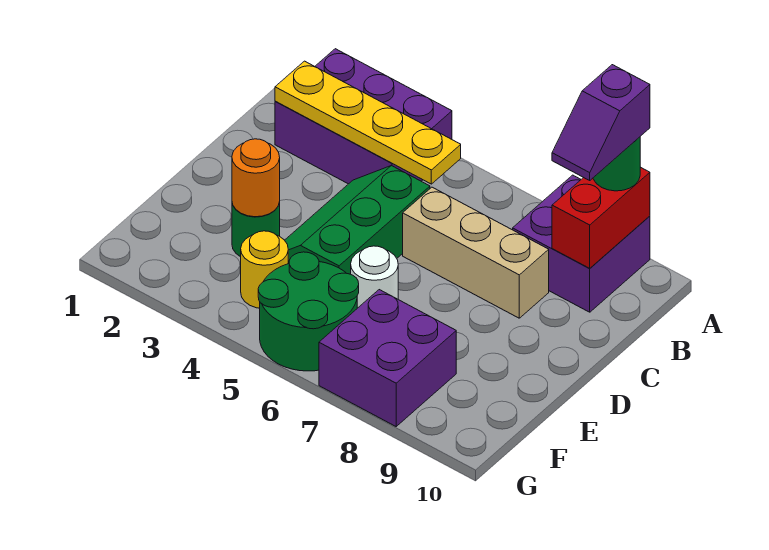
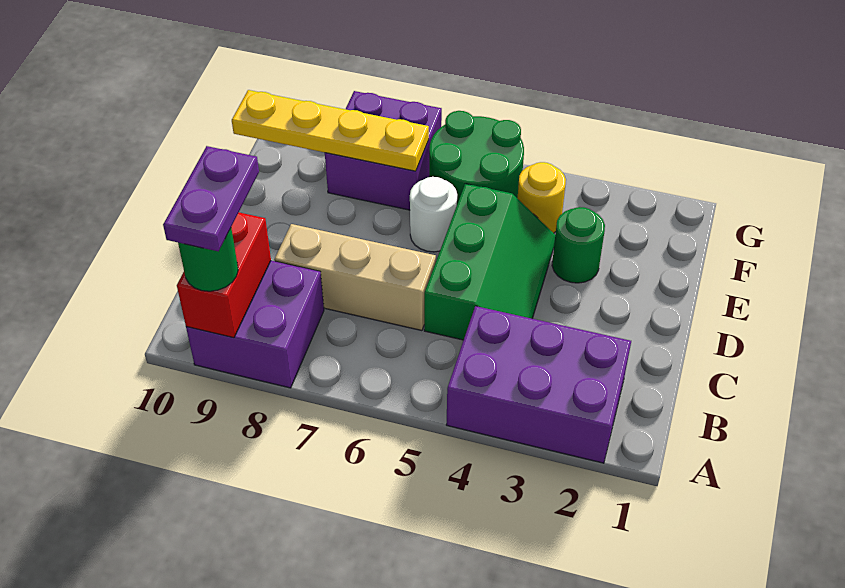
purple slope A9:B9 level 4 top A -> purple plate A9:B9 level 4
yellow plate B2:B5 level 2 -> yellow plate F7:F10 level 2
orange round brick E3 level 2 -> none

